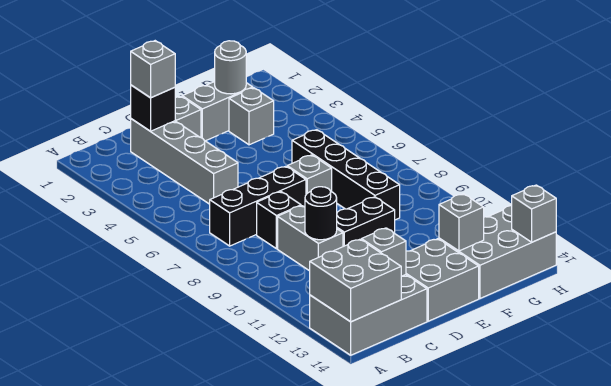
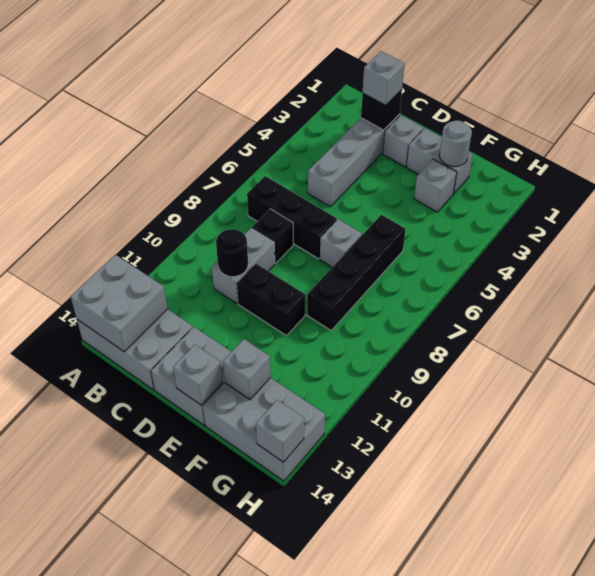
grey brick C13 level 2 -> grey brick E14 level 2

